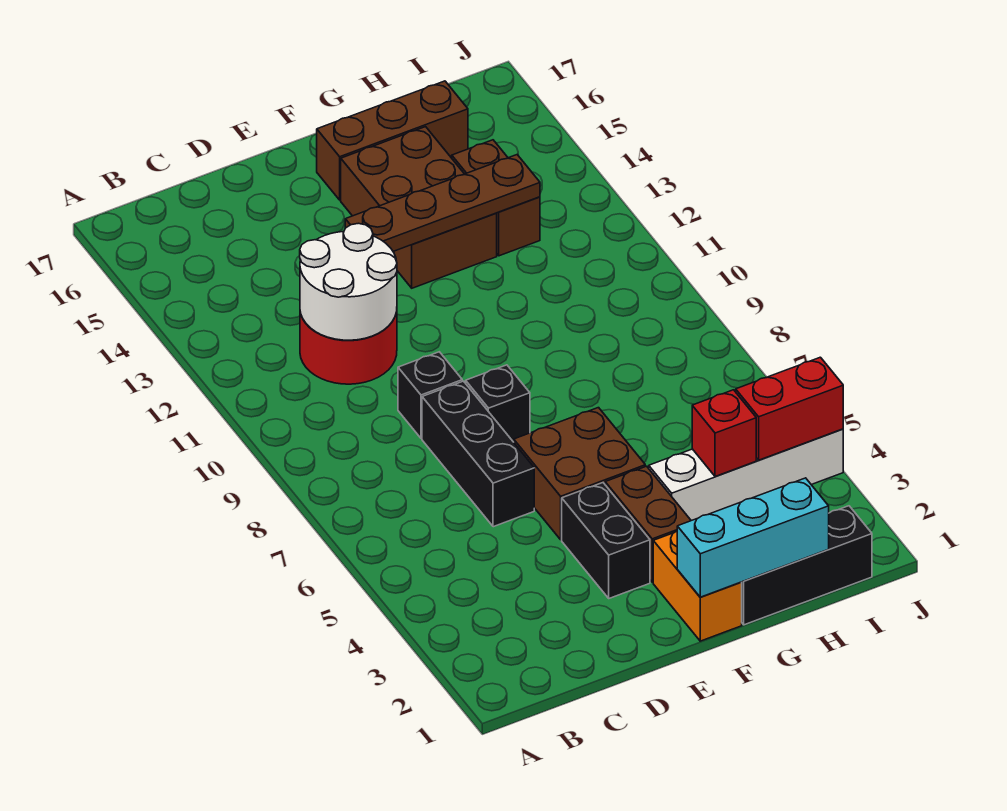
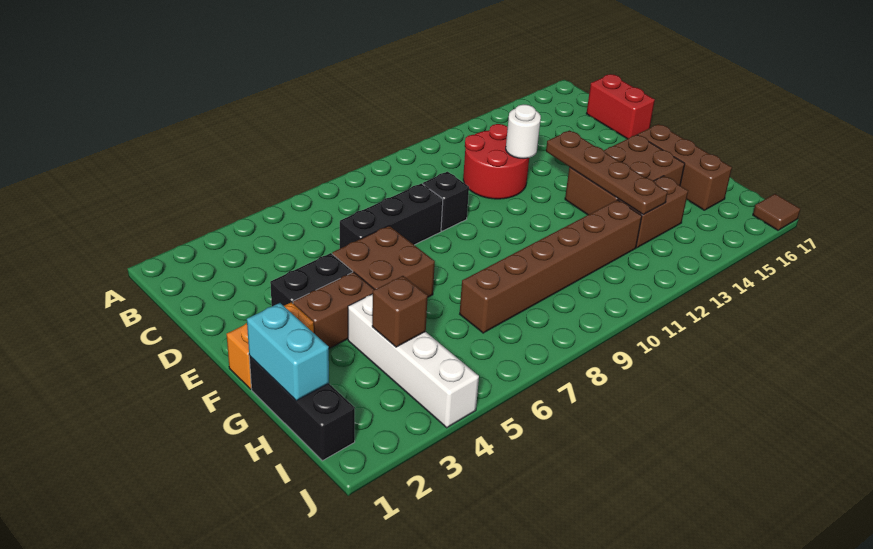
white round brick C11:D12 level 2 -> white round brick D12 level 2
black brick E8 level 1 -> none
cyan brick F1:H1 level 2 -> cyan brick G1:H1 level 2
red brick H4 level 2 -> brown brick H4 level 2
none -> brown brick H7:H12 level 1
red brick I4:J4 level 2 -> red brick C17:D17 level 1
none -> brown tile J17 level 1

